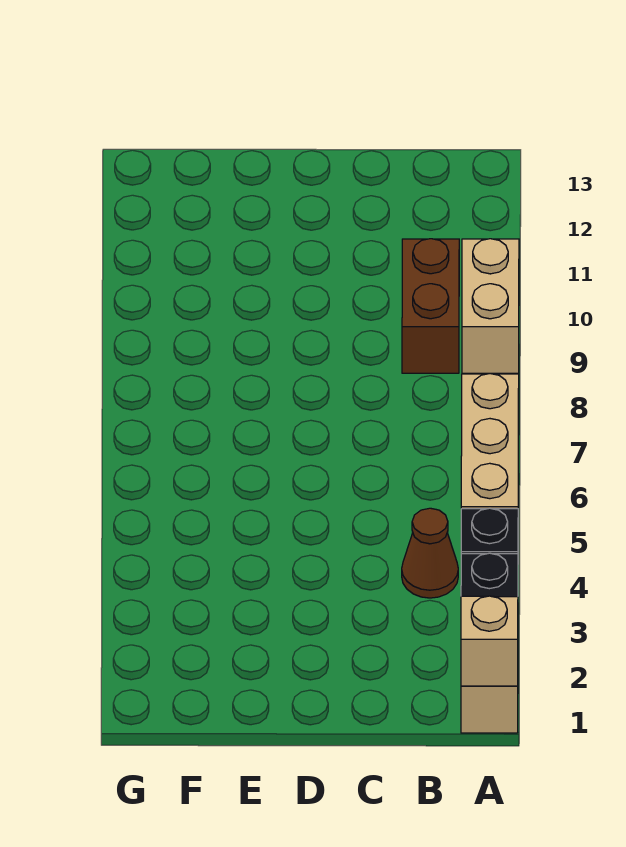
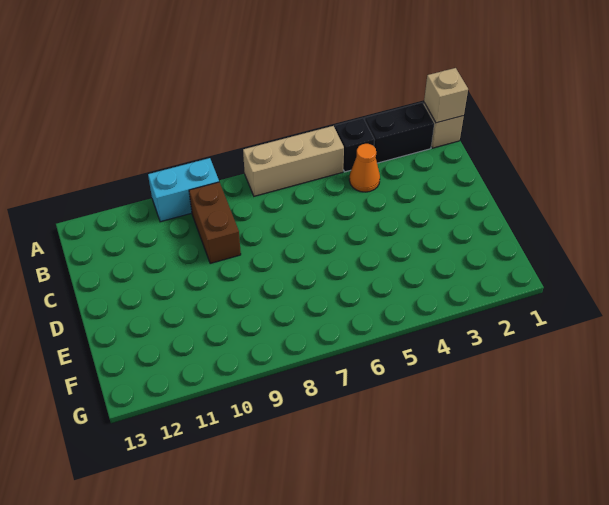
tan brick A9:A10 level 1 -> cyan brick A9:A10 level 1
brown cone B4 level 1 -> orange cone B4 level 1
brown brick B9:B10 level 1 -> brown brick B9:C9 level 1

